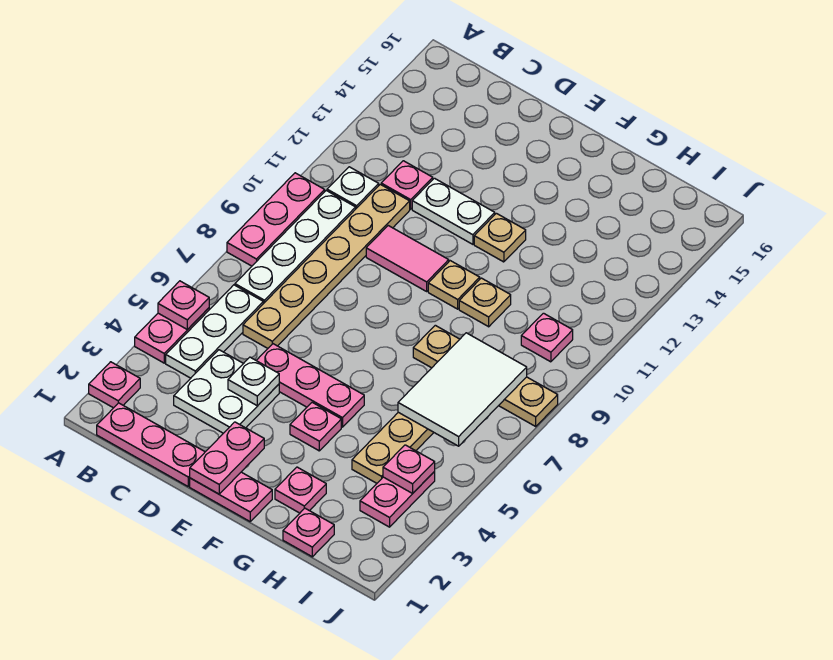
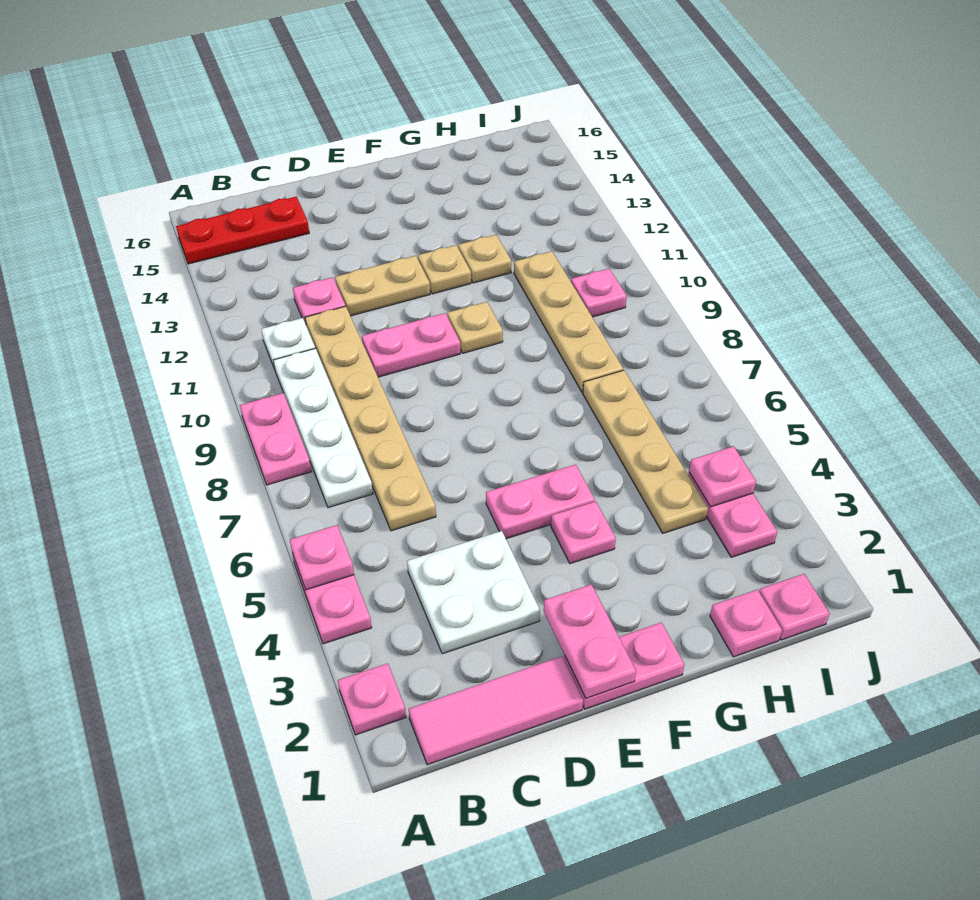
pink plate A8:A10 level 1 -> pink plate A8:A9 level 1
none -> red plate A15:C15 level 1
pink plate B1:D1 level 1 -> pink tile B1:D1 level 1
white plate B4:B6 level 1 -> none
white plate D4 level 2 -> none
pink plate D5:F5 level 1 -> pink plate E5:F5 level 1
pink tile D10:E10 level 1 -> pink plate D10:E10 level 1
white plate D12:E12 level 1 -> tan plate D12:E12 level 1
pink plate G2 level 1 -> pink plate I1 level 1
tan plate G8:J8 level 1 -> tan plate H8:H11 level 1
tan plate G10 level 1 -> tan plate G12 level 1
white tile H6:I8 level 2 -> none

